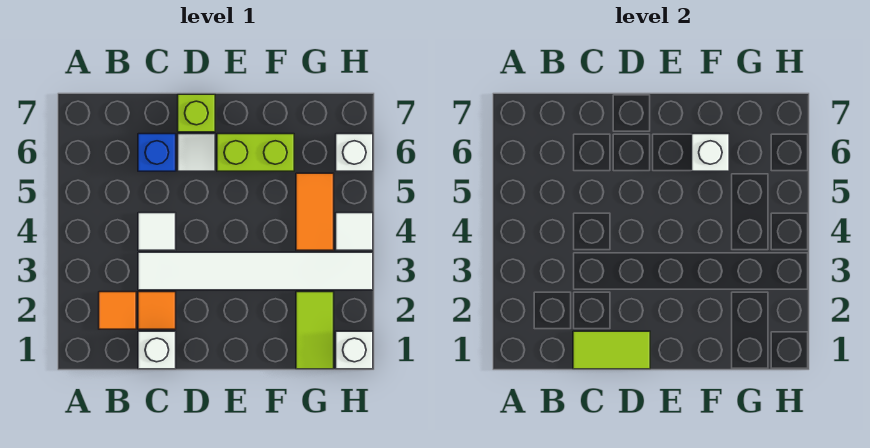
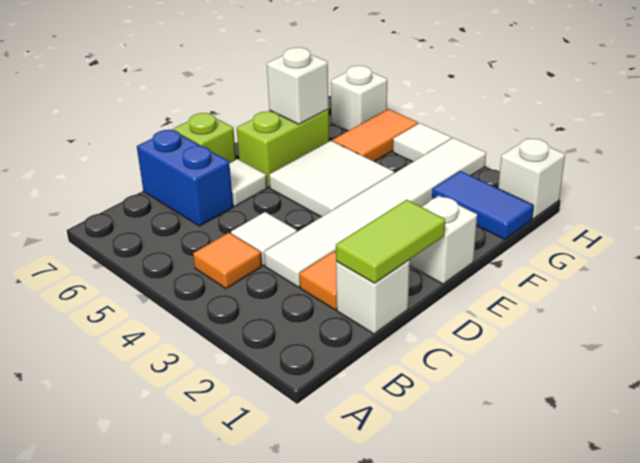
orange tile B2 level 1 -> orange tile B4 level 1
blue brick C6 level 1 -> blue brick C6:C7 level 1
none -> white brick E1 level 1
none -> white tile E4:F5 level 1
lime tile G1:G2 level 1 -> blue tile G1:G2 level 1
orange tile G4:G5 level 1 -> orange tile G5:H5 level 1

